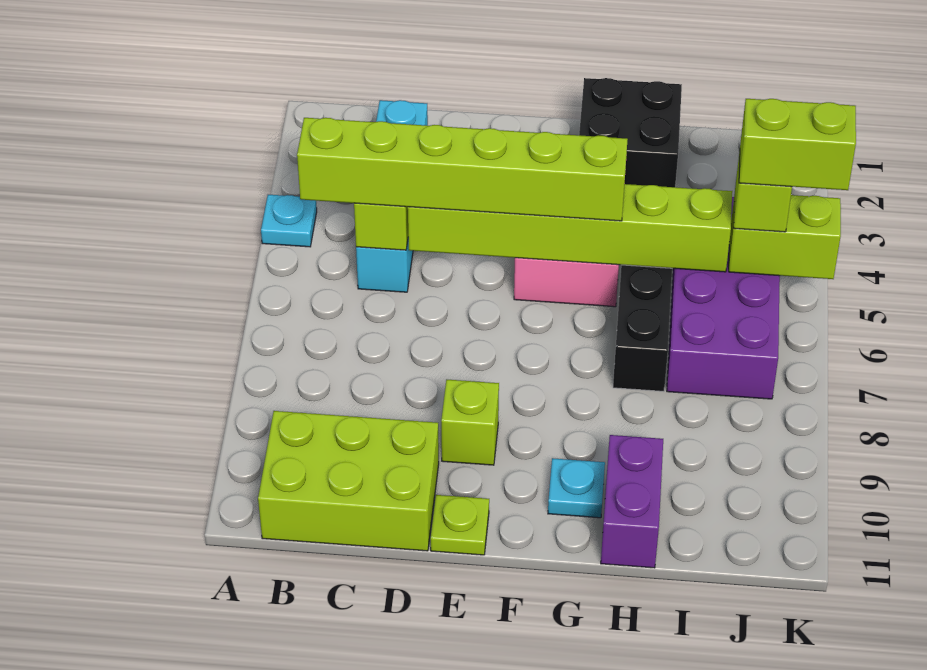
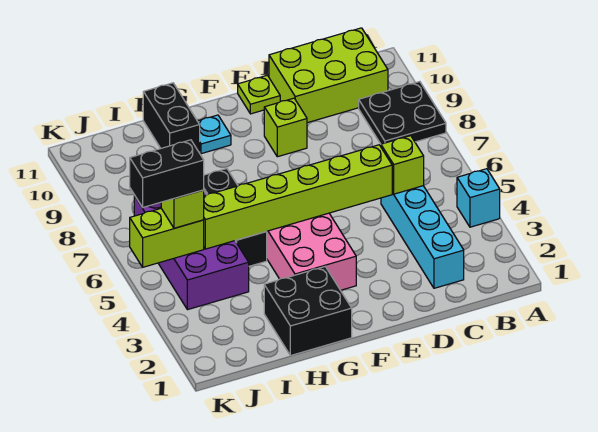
cyan plate A4 level 1 -> cyan brick A4 level 1
none -> black plate A8:B9 level 1
lime brick B5:G5 level 3 -> none
purple brick H10:H11 level 1 -> black brick H10:H11 level 1
lime brick J5:K5 level 4 -> black brick J5:K5 level 4

